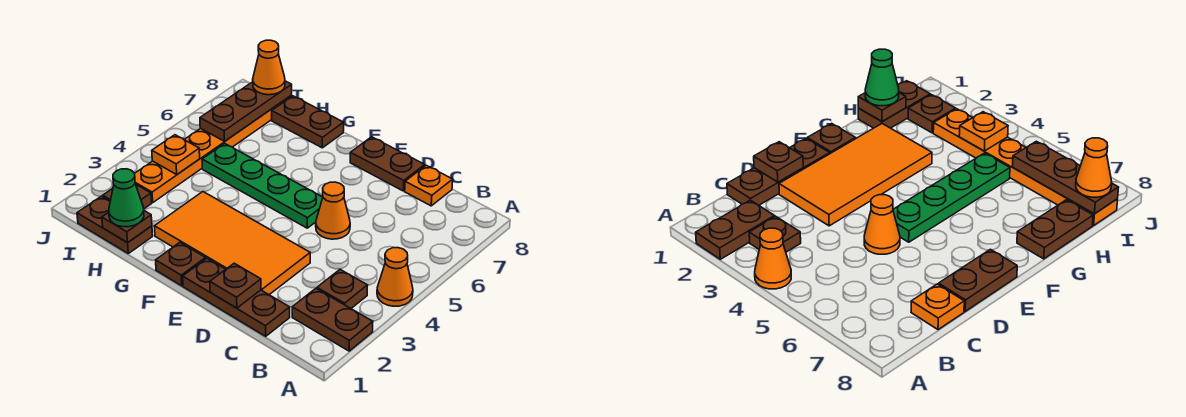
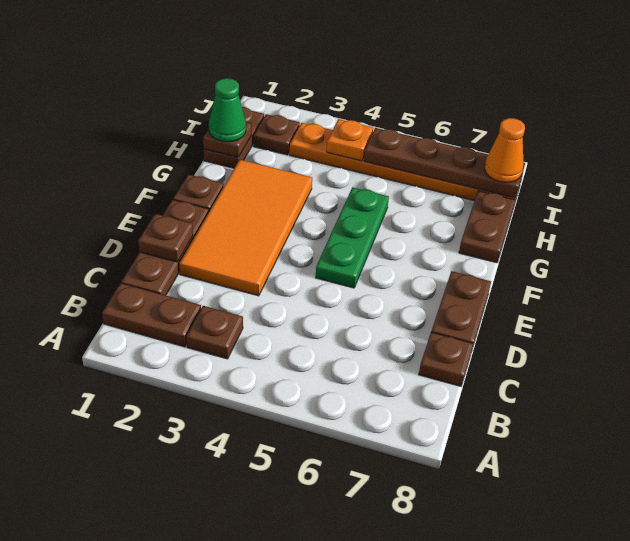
brown plate A2:B2 level 1 -> brown plate B1:B2 level 1
orange cone A4 level 1 -> none
orange plate C8 level 1 -> brown plate C8 level 1
orange cone D5 level 1 -> none
green plate E5:H5 level 1 -> green plate E5:G5 level 1
brown plate I6:I8 level 2 -> brown plate I5:I8 level 2

